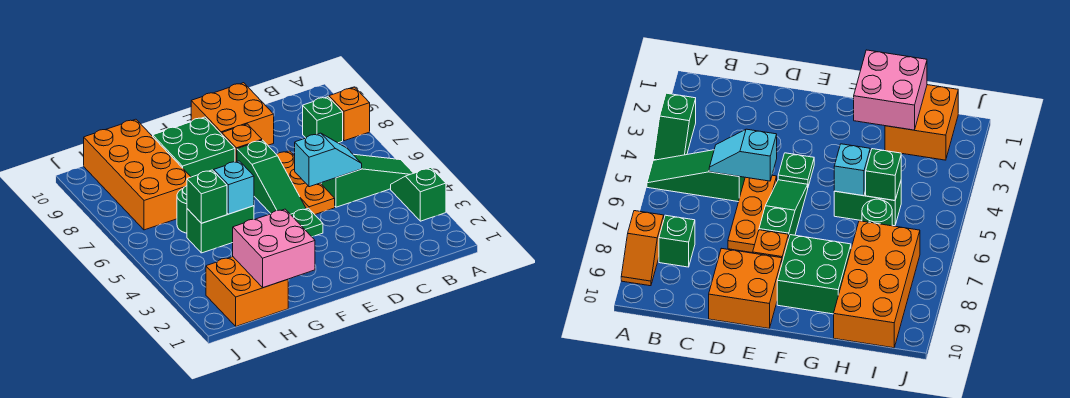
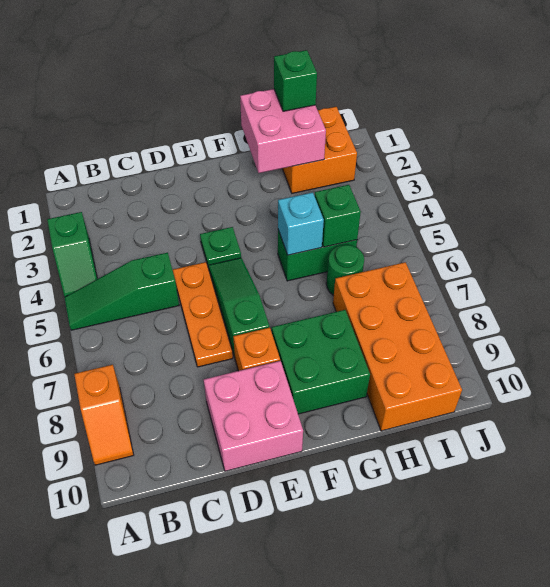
green brick B8 level 1 -> green brick H1 level 3
cyan slope C5:D5 level 2 top D -> none
orange brick D9:E10 level 1 -> pink brick D9:E10 level 1

